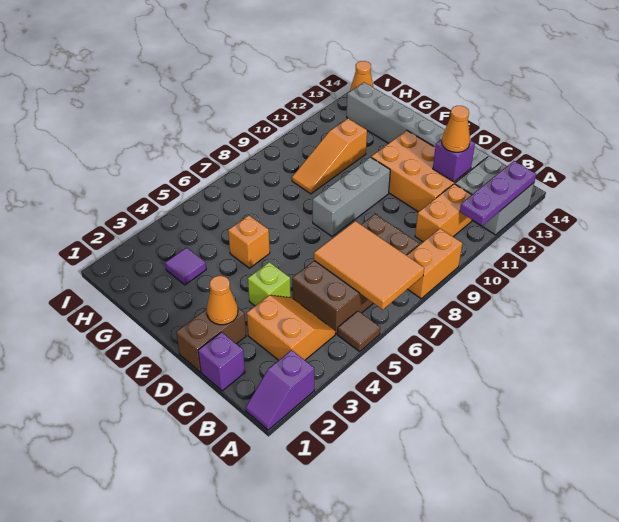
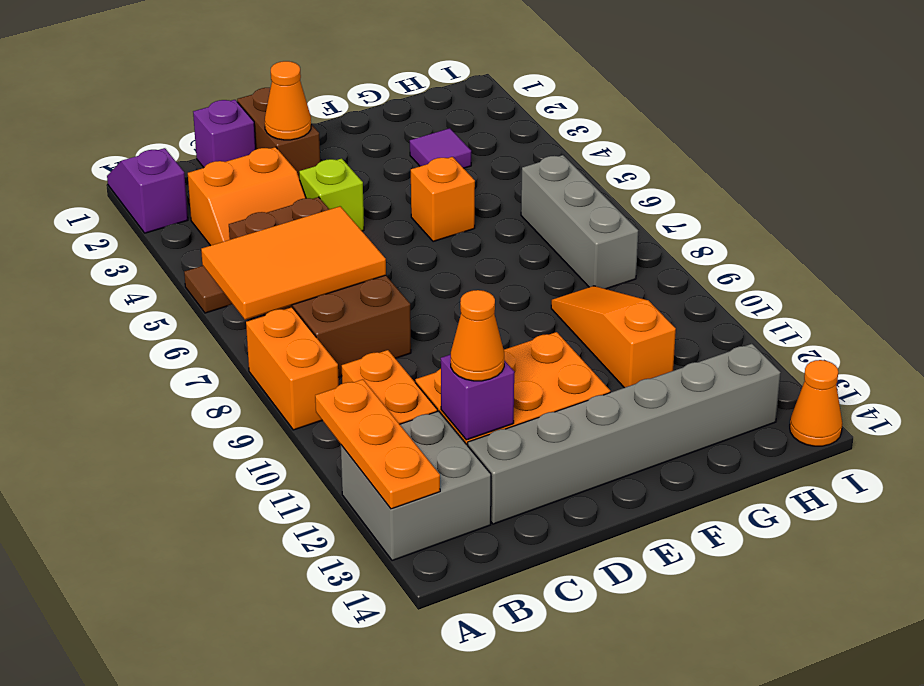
purple plate A11:A13 level 2 -> orange plate A11:A13 level 2
grey brick E8:E10 level 1 -> grey brick H6:H8 level 1

